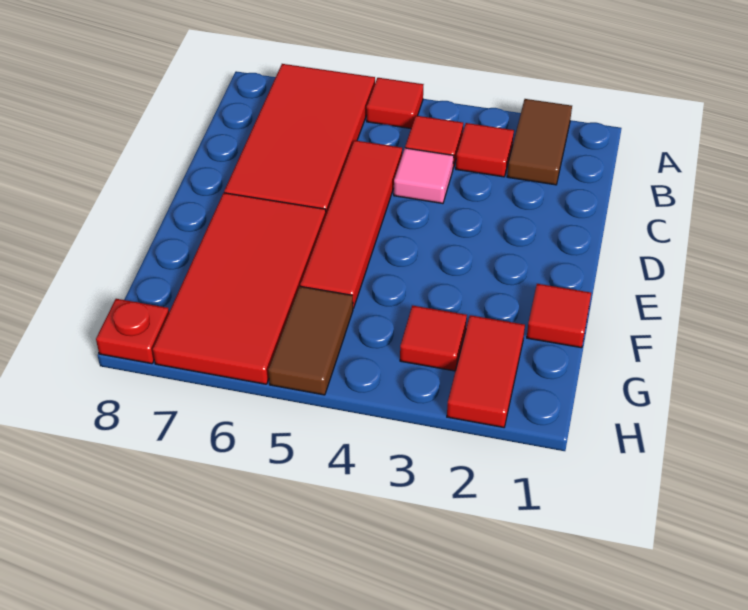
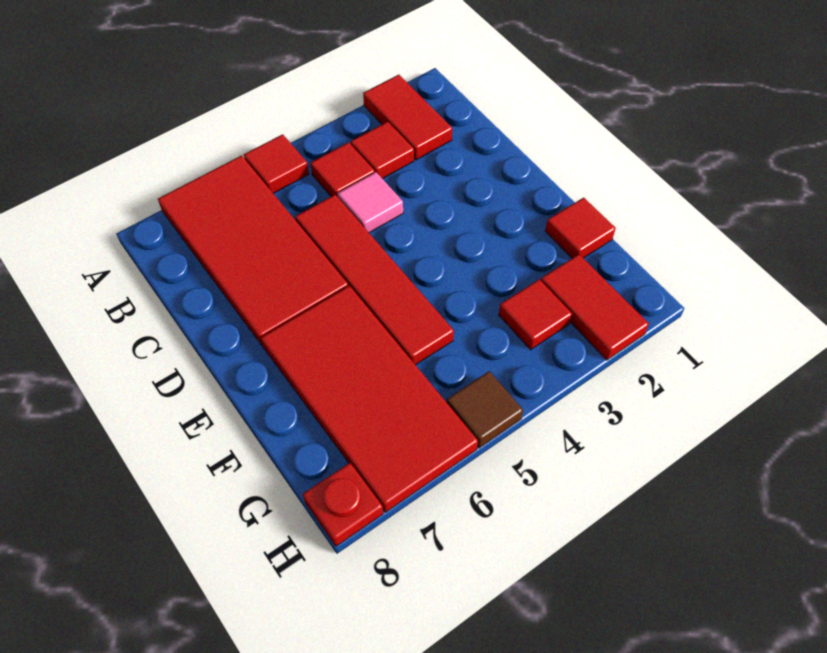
brown tile A2:B2 level 1 -> red tile A2:B2 level 1
brown tile G5:H5 level 1 -> brown tile H5 level 1

